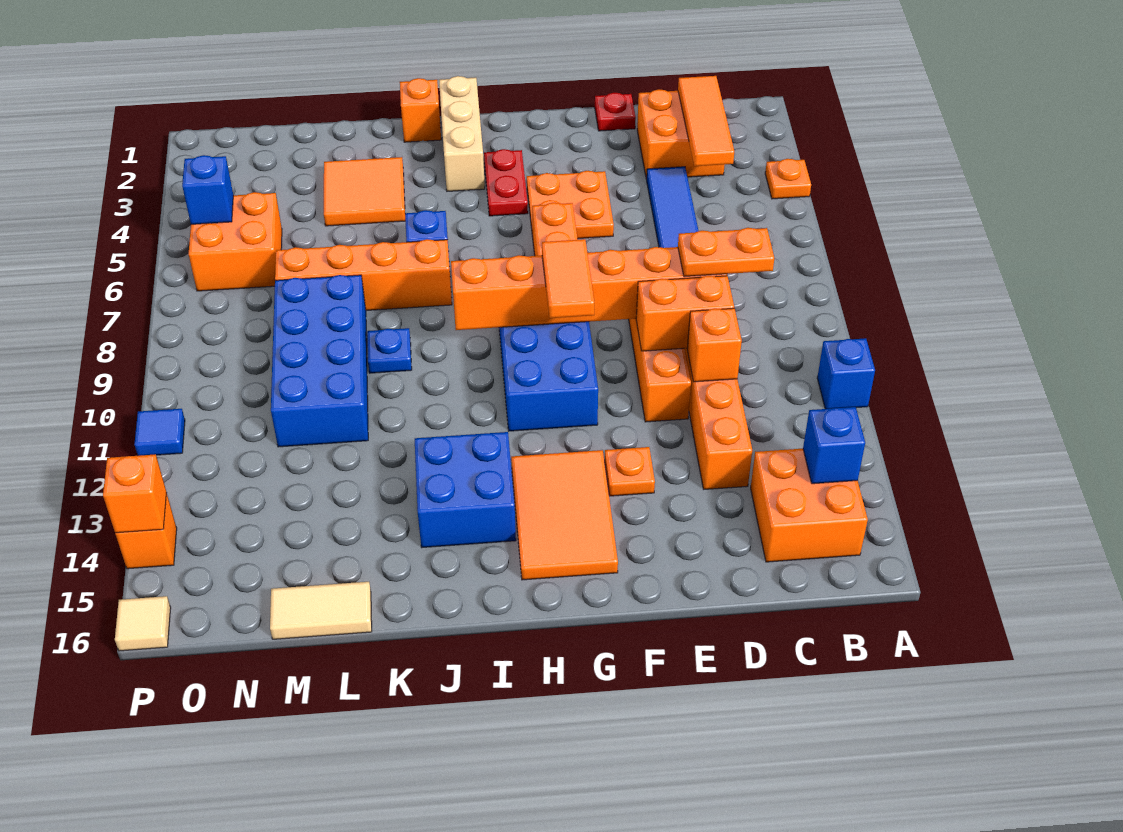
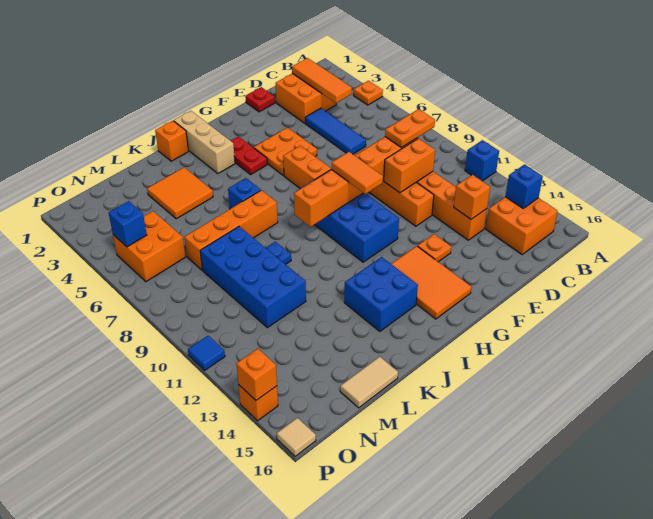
orange brick D11 level 2 -> orange brick D13 level 2

